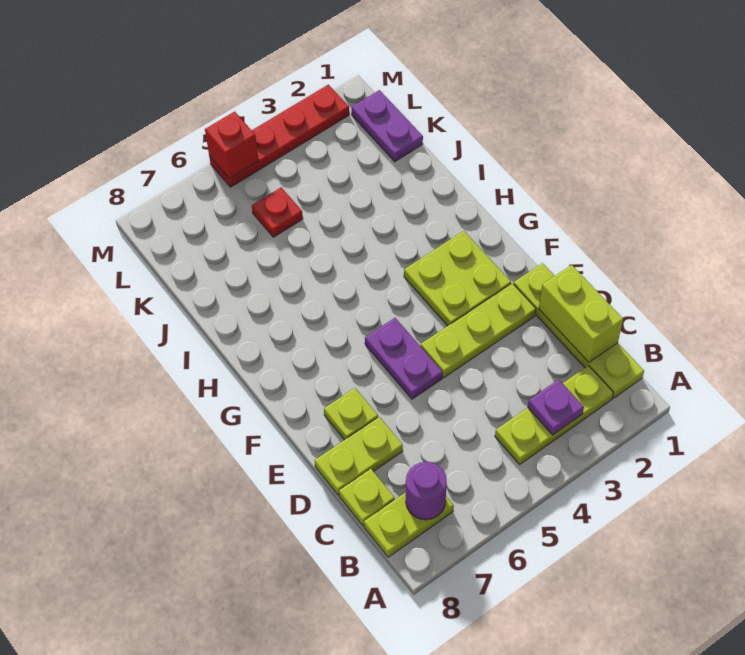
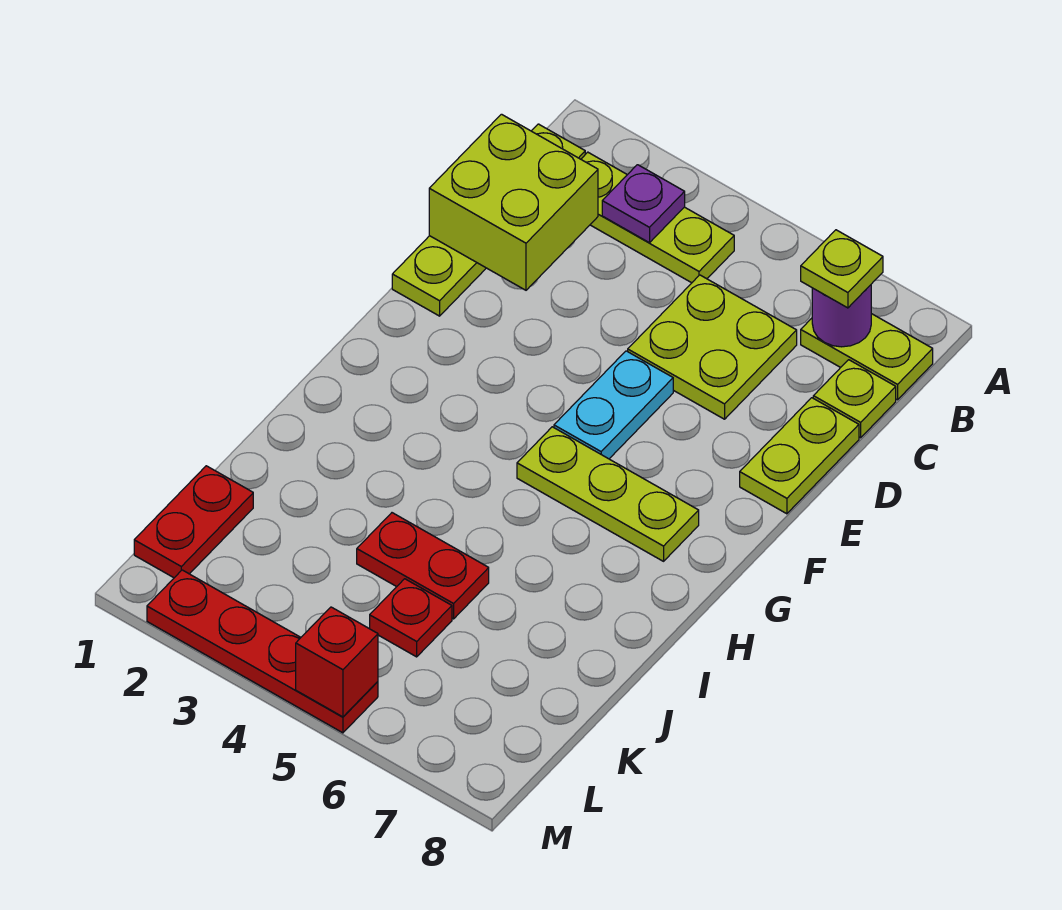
lime brick C1:D1 level 2 -> lime brick C1:D2 level 2
lime plate D7:D8 level 1 -> lime plate D8:E8 level 1
lime plate E2:E4 level 1 -> lime plate G5:G7 level 1
purple plate E5:F5 level 1 -> cyan plate E5:F5 level 1
lime plate E7 level 1 -> lime plate B7 level 3
lime plate F2:G3 level 1 -> lime plate C5:D6 level 1
none -> red plate J4:J5 level 1
purple plate K1:L1 level 1 -> red plate K1:L1 level 1

